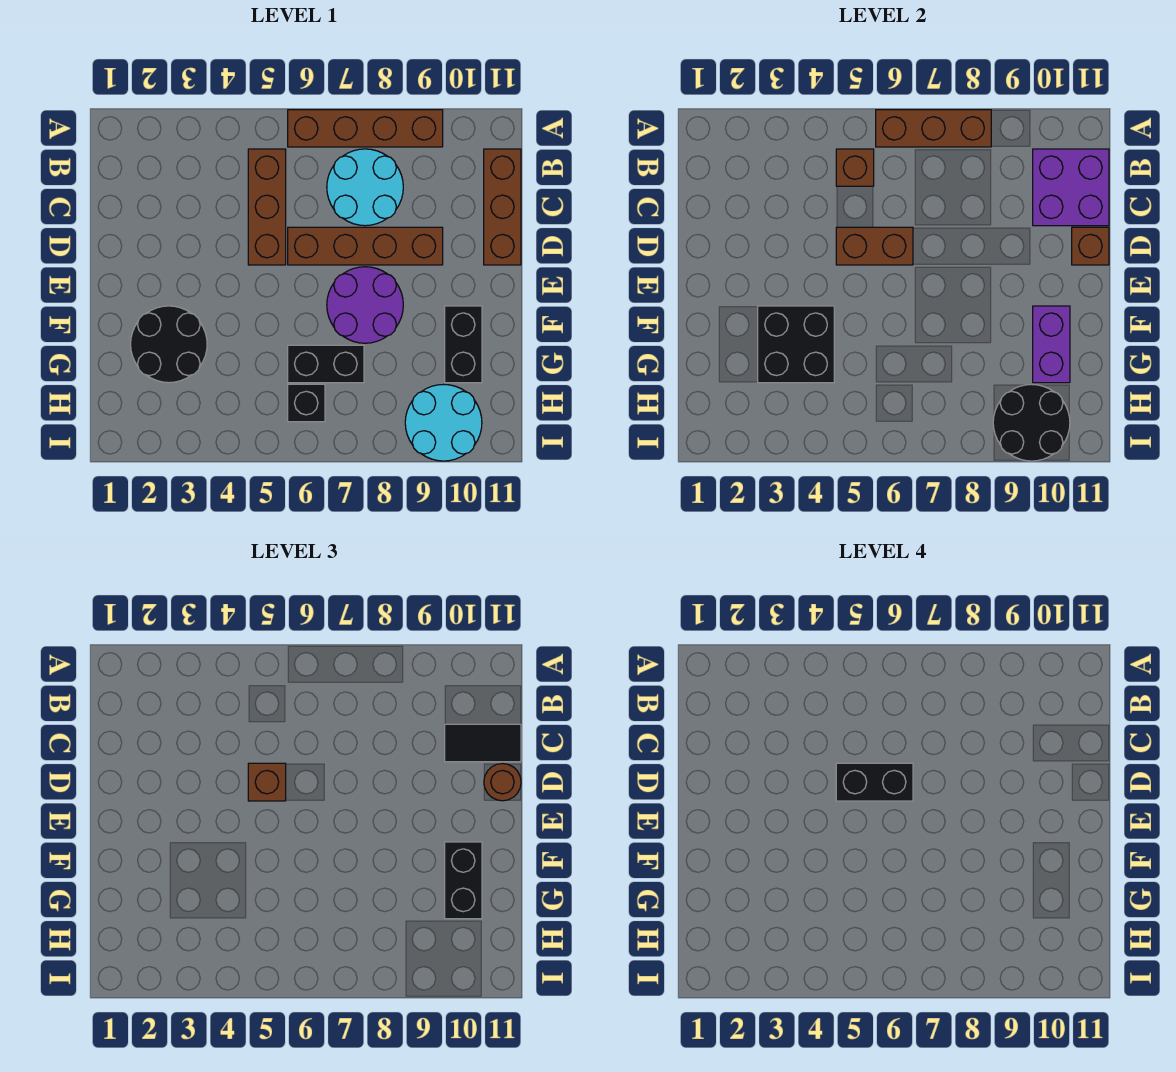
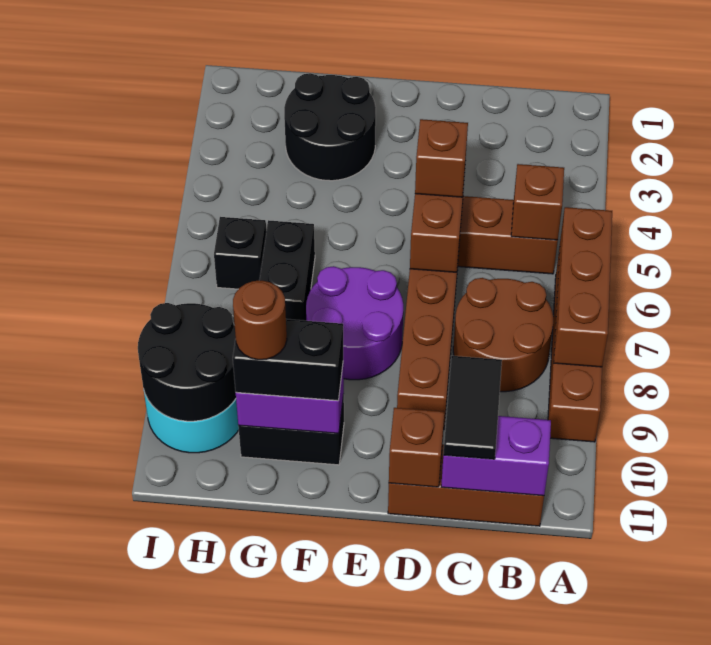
cyan round brick B7:C8 level 1 -> brown round brick B7:C8 level 1
purple brick B10:C11 level 2 -> purple brick B11:C11 level 2
black brick D5:D6 level 4 -> none
brown round brick D11 level 3 -> brown round brick G10 level 4
black brick F3:G4 level 2 -> none

